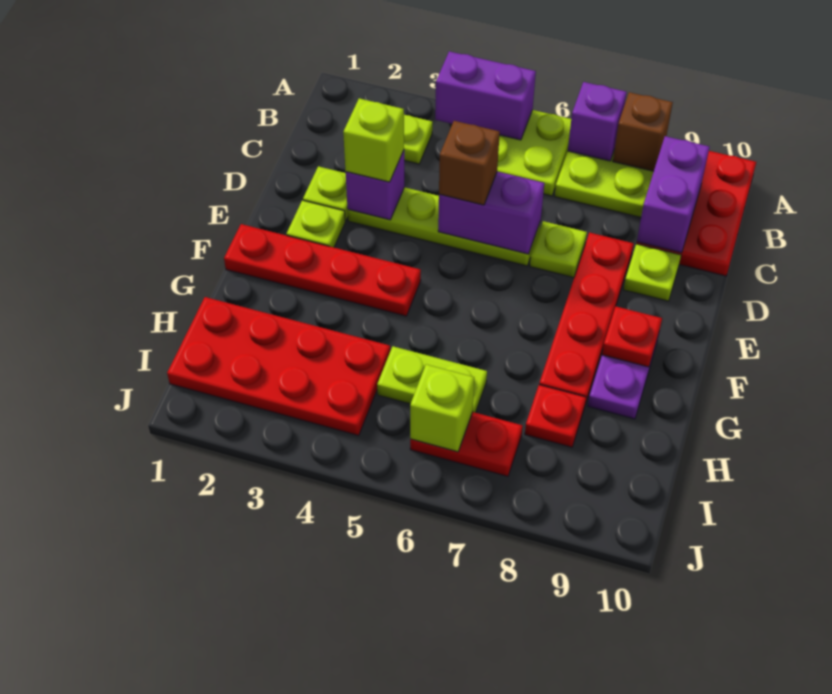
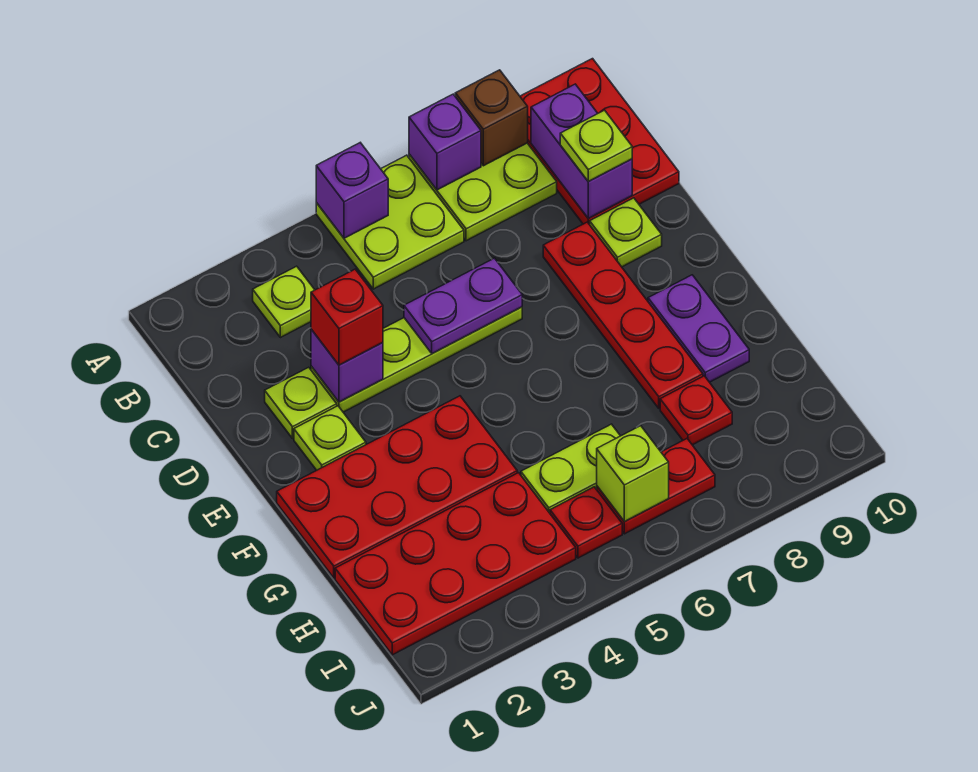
purple brick A4:A5 level 2 -> purple brick A5 level 2
lime brick D3 level 3 -> red brick D3 level 3
purple brick D5:D6 level 2 -> purple plate D5:D6 level 2
brown brick D5 level 3 -> none
lime plate D7 level 1 -> lime plate C9 level 3
red plate F1:F4 level 1 -> red plate F1:G4 level 1
red plate F9 level 2 -> red plate I5 level 1

